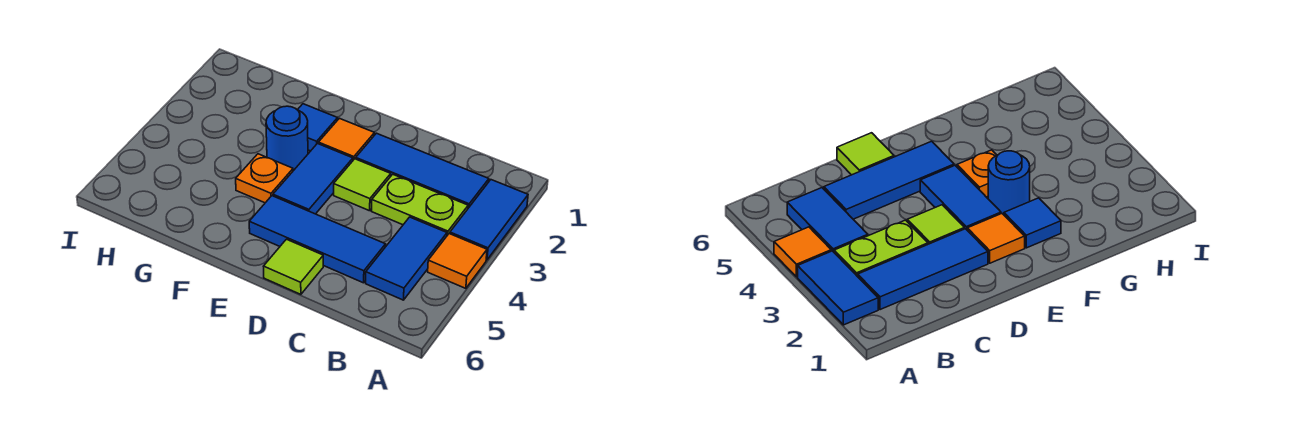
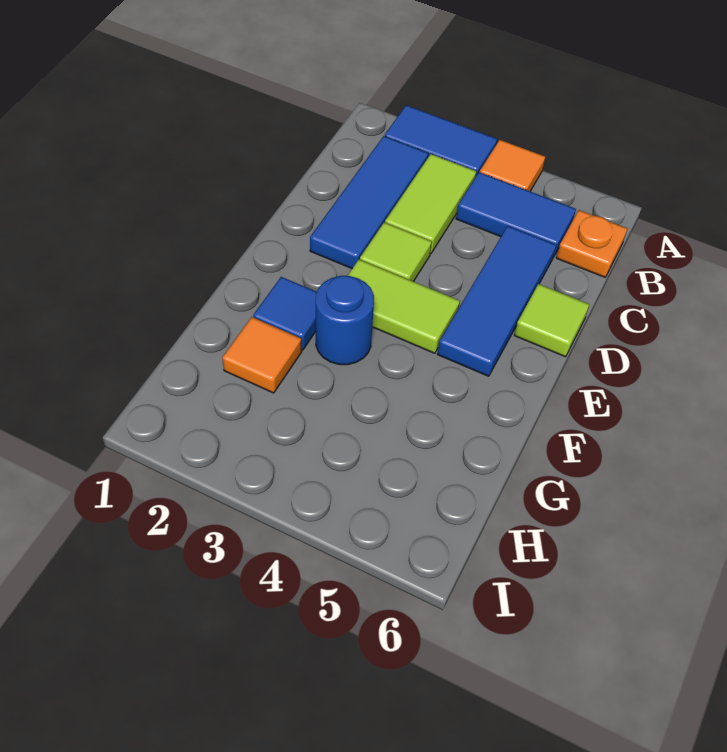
lime plate B3:C3 level 1 -> lime tile B3:C3 level 1
orange tile E2 level 1 -> orange tile G2 level 1
blue tile E3:E4 level 1 -> lime tile E3:E4 level 1
orange plate F4 level 1 -> orange plate B6 level 1

